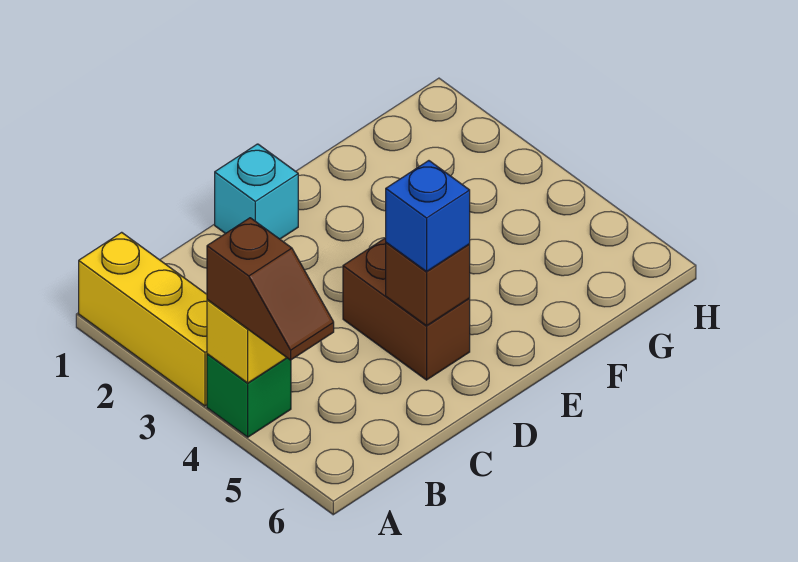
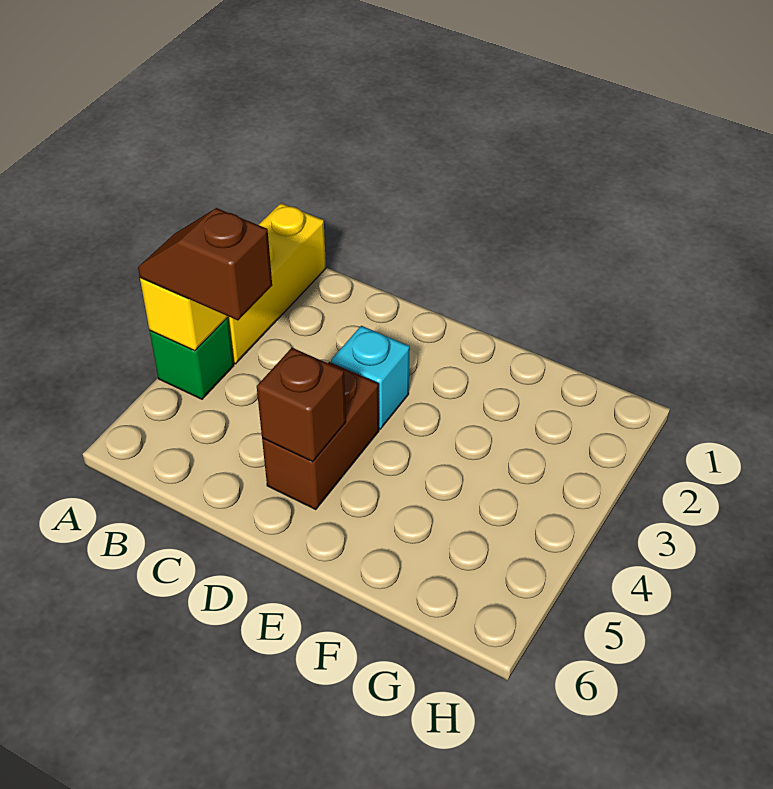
brown slope A4:A5 level 3 top 4 -> brown slope A4:B4 level 3 top B
cyan brick D1 level 1 -> cyan brick D3 level 1
blue brick D5 level 3 -> none

